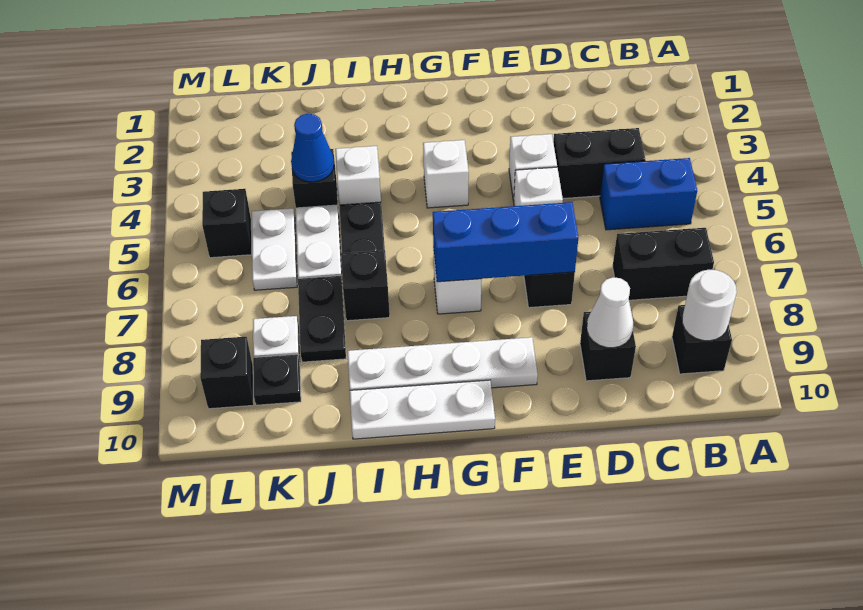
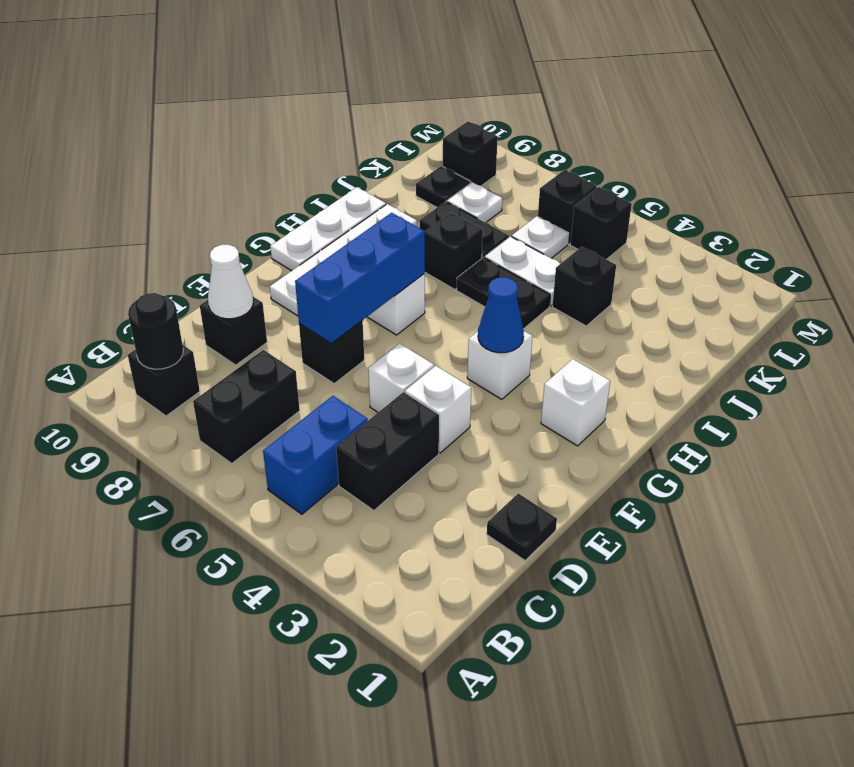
white round brick B9 level 2 -> black round brick B9 level 2
none -> black plate D1 level 1
white brick I4 level 1 -> white brick G2 level 1
blue cone J4 level 2 -> blue cone G4 level 2
white plate K5:K6 level 1 -> white plate K6 level 1
none -> black brick L6 level 1

